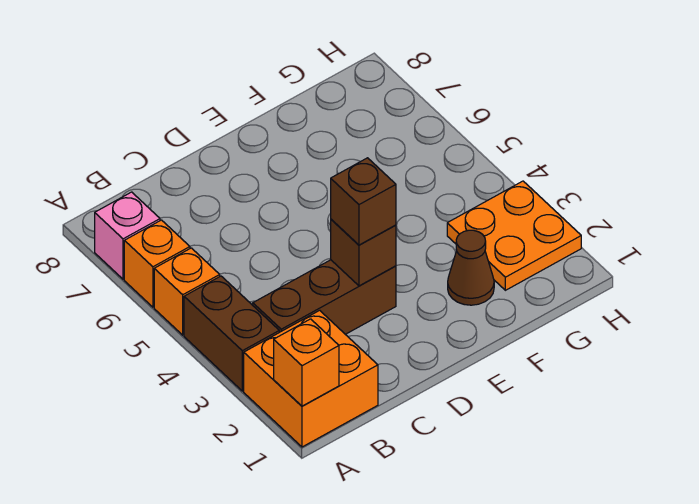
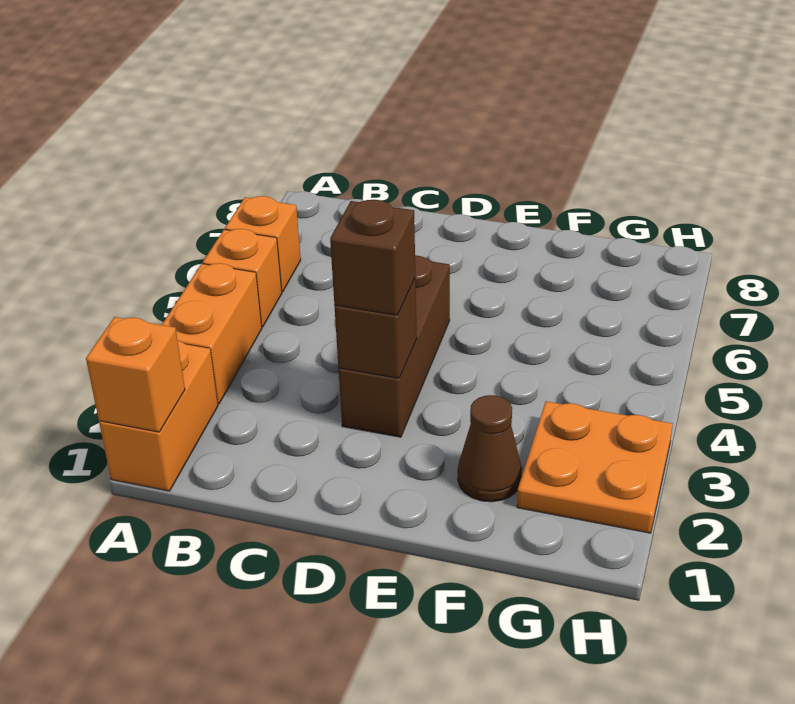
orange brick A1:B2 level 1 -> orange brick A1:A2 level 1
brown brick A3:A4 level 1 -> orange brick A3:A4 level 1
pink brick A7 level 1 -> none
brown brick B3:D3 level 1 -> brown brick D3:D5 level 1

